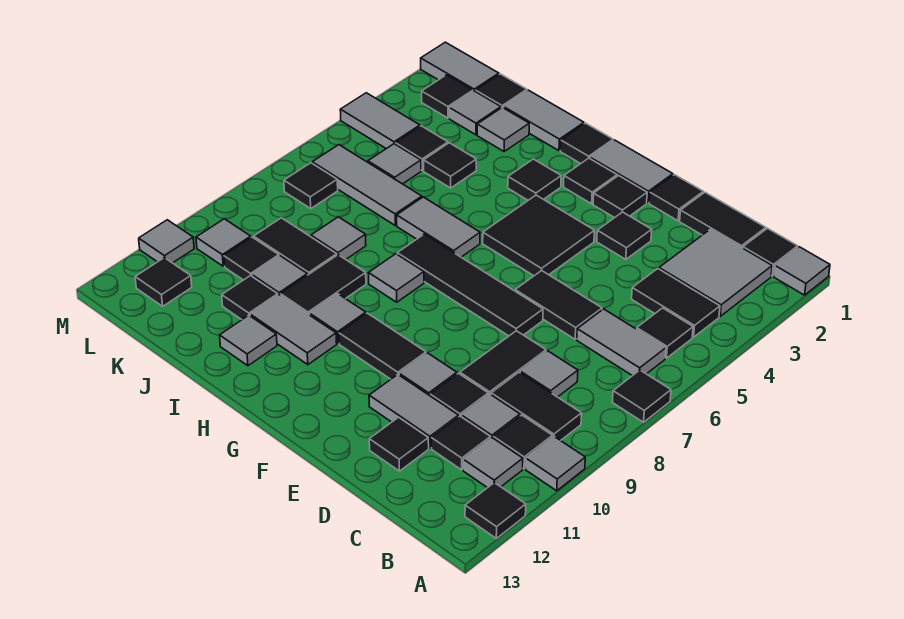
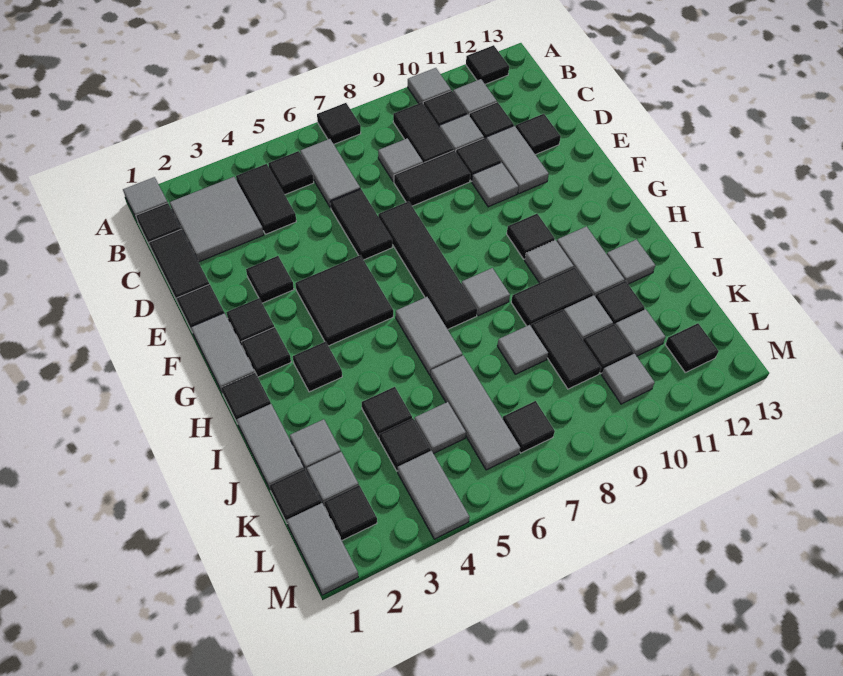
black tile F10:G10 level 1 -> black tile G10 level 1
grey tile M11 level 1 -> grey tile K11 level 1

